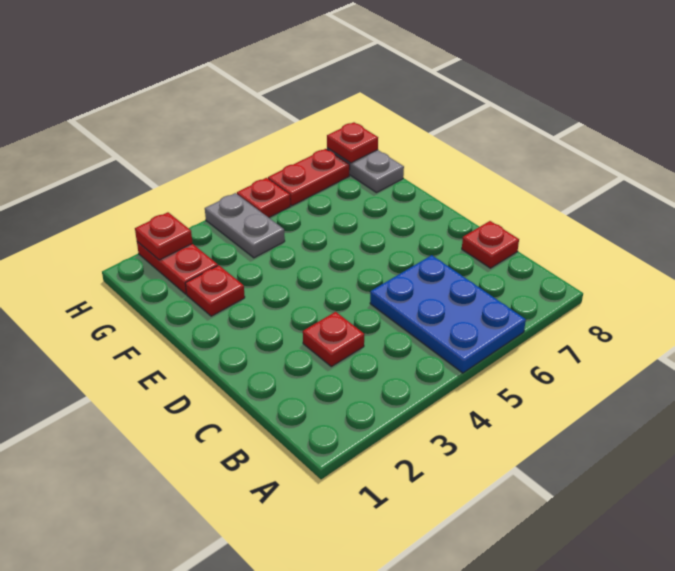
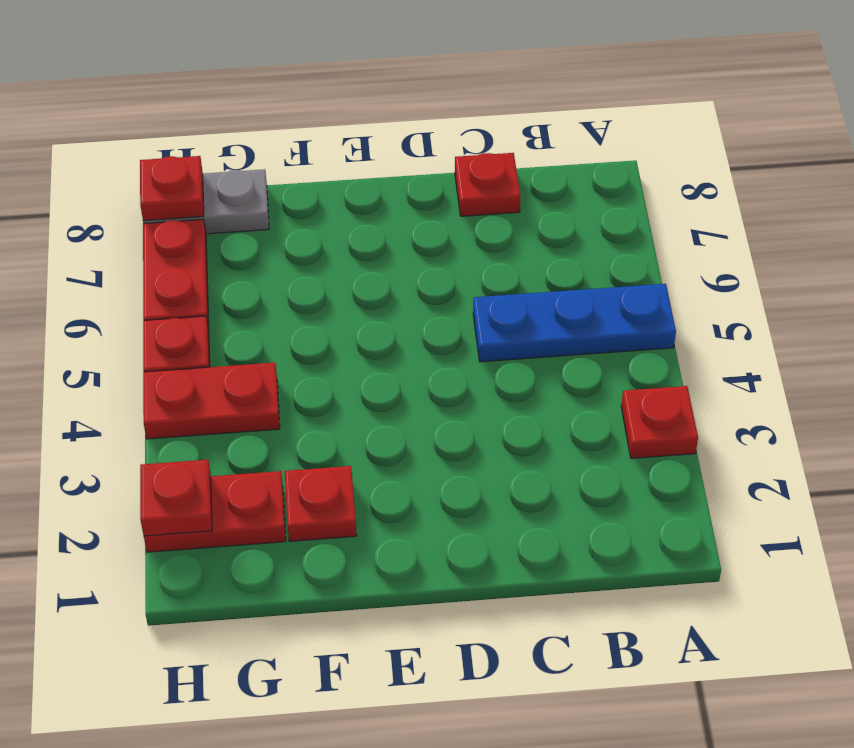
blue plate A5:C6 level 1 -> blue plate A5:C5 level 1
red plate C3 level 1 -> red plate A3 level 1
grey plate G4:H4 level 1 -> red plate G4:H4 level 1

